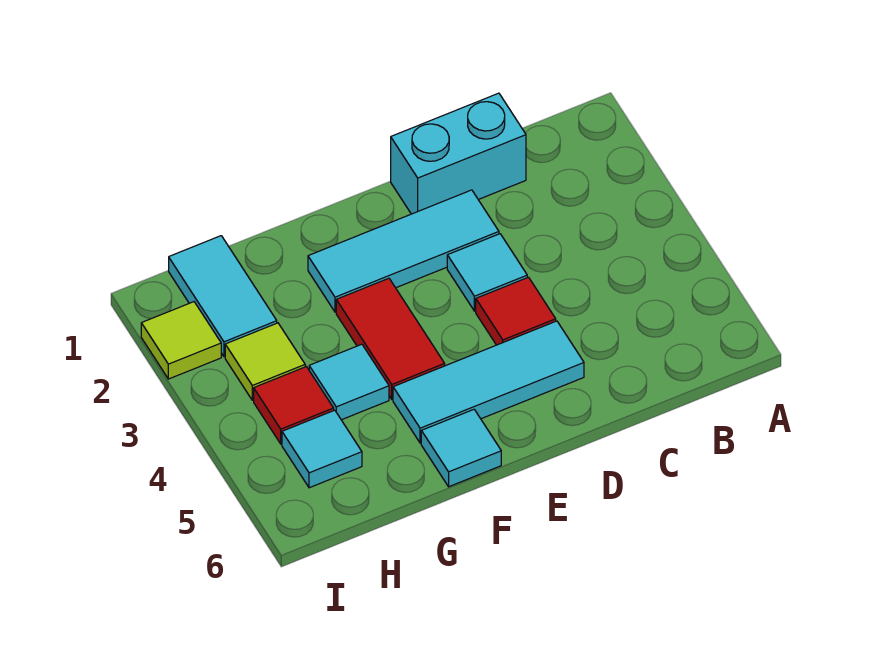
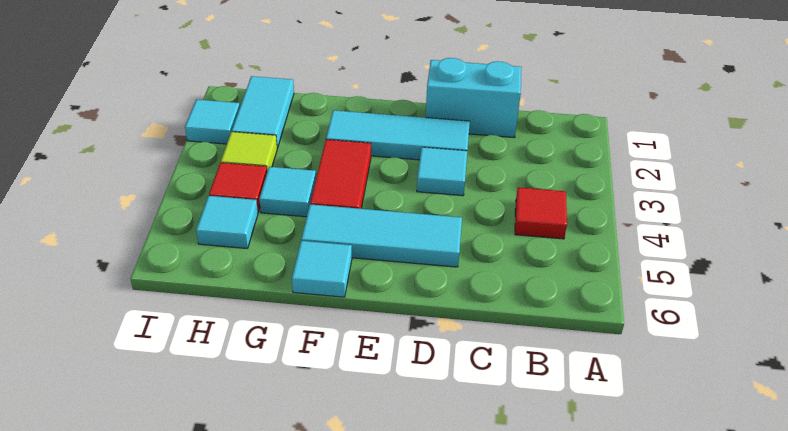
red tile D4 level 1 -> red tile B4 level 1
lime tile I2 level 1 -> cyan tile I2 level 1

